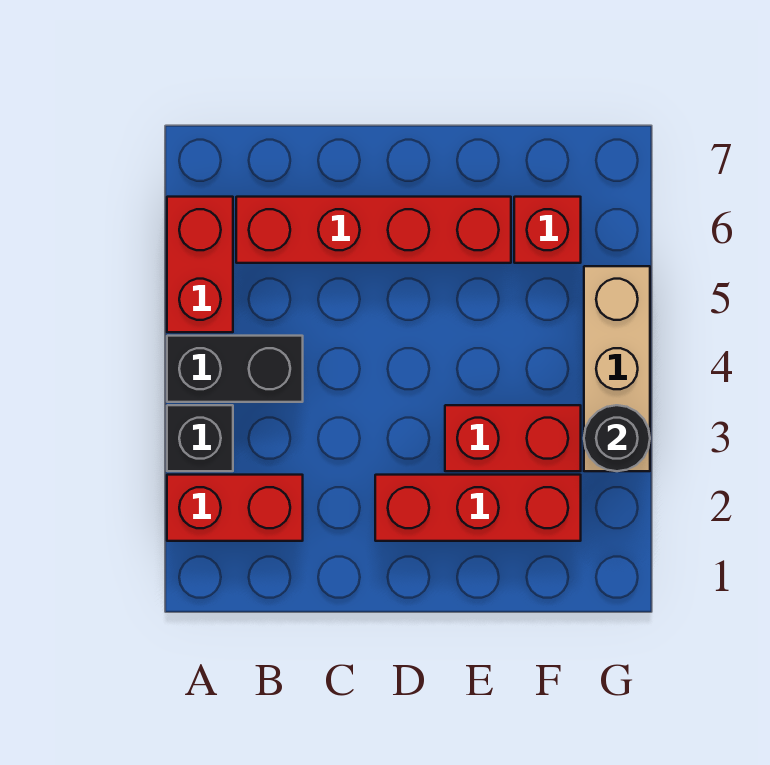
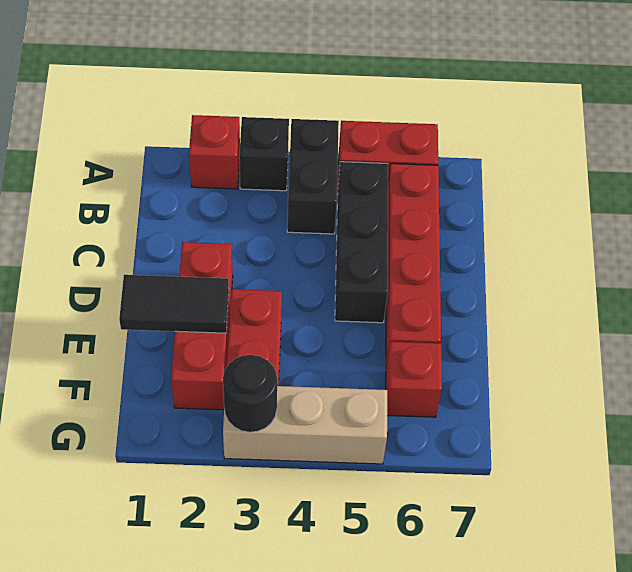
red brick A2:B2 level 1 -> red brick A2 level 1
none -> black brick B5:D5 level 1
none -> black tile E1:E2 level 2

